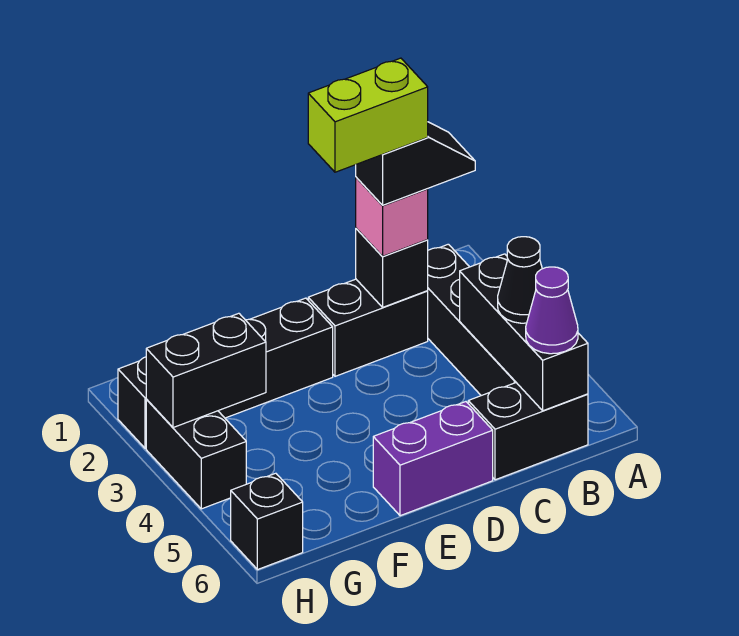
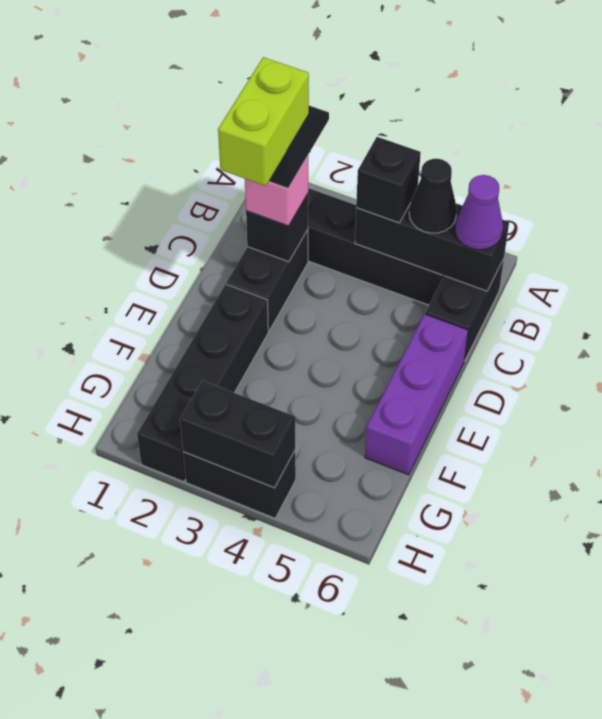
purple brick D6:E6 level 1 -> purple brick D6:F6 level 1
black brick G3:H3 level 2 -> black brick H3:H4 level 2
black brick H6 level 1 -> black brick B4 level 3

